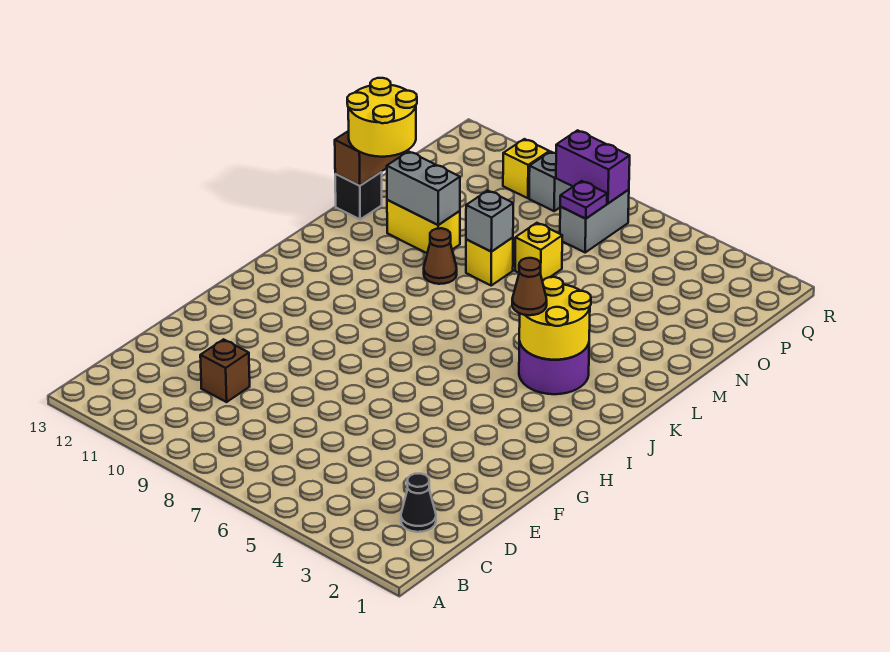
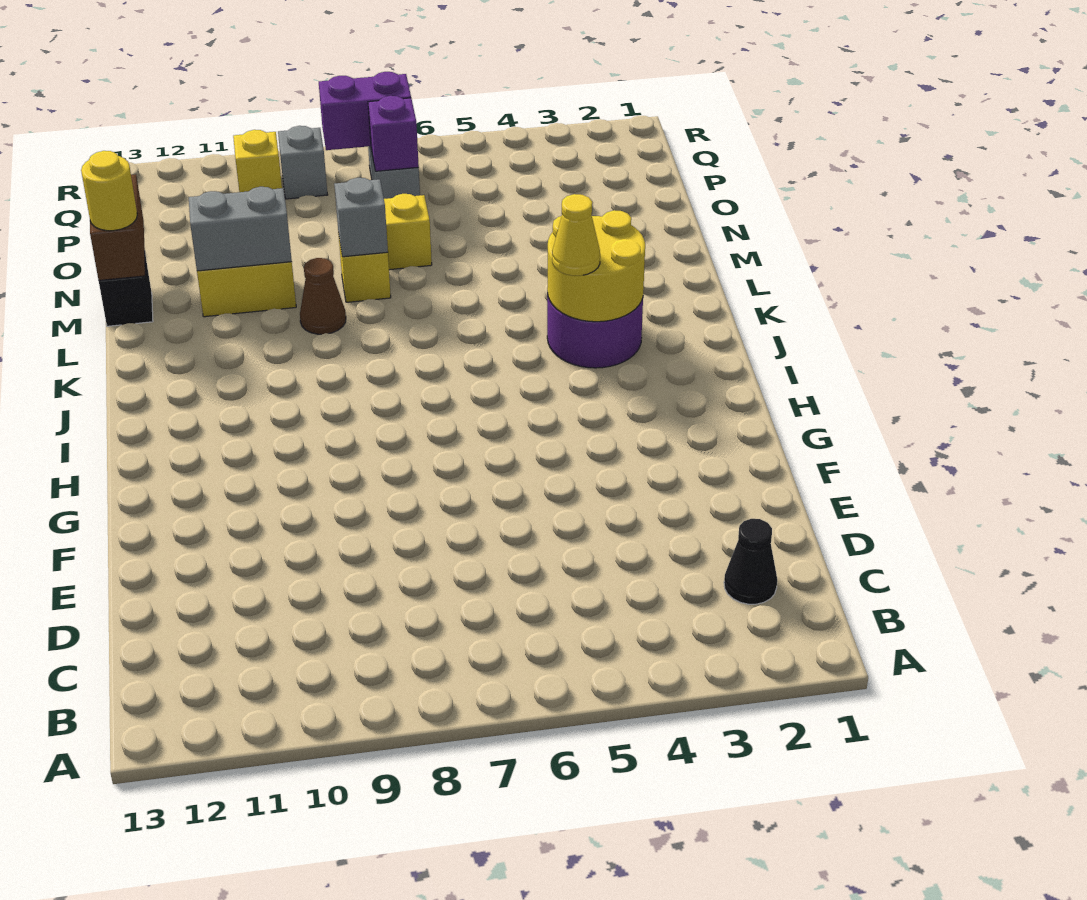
brown brick D10 level 1 -> none
brown cone J4 level 3 -> yellow cone J4 level 3
yellow round brick M12:N13 level 3 -> yellow round brick M13 level 3
purple plate P7 level 2 -> purple brick P7 level 2

